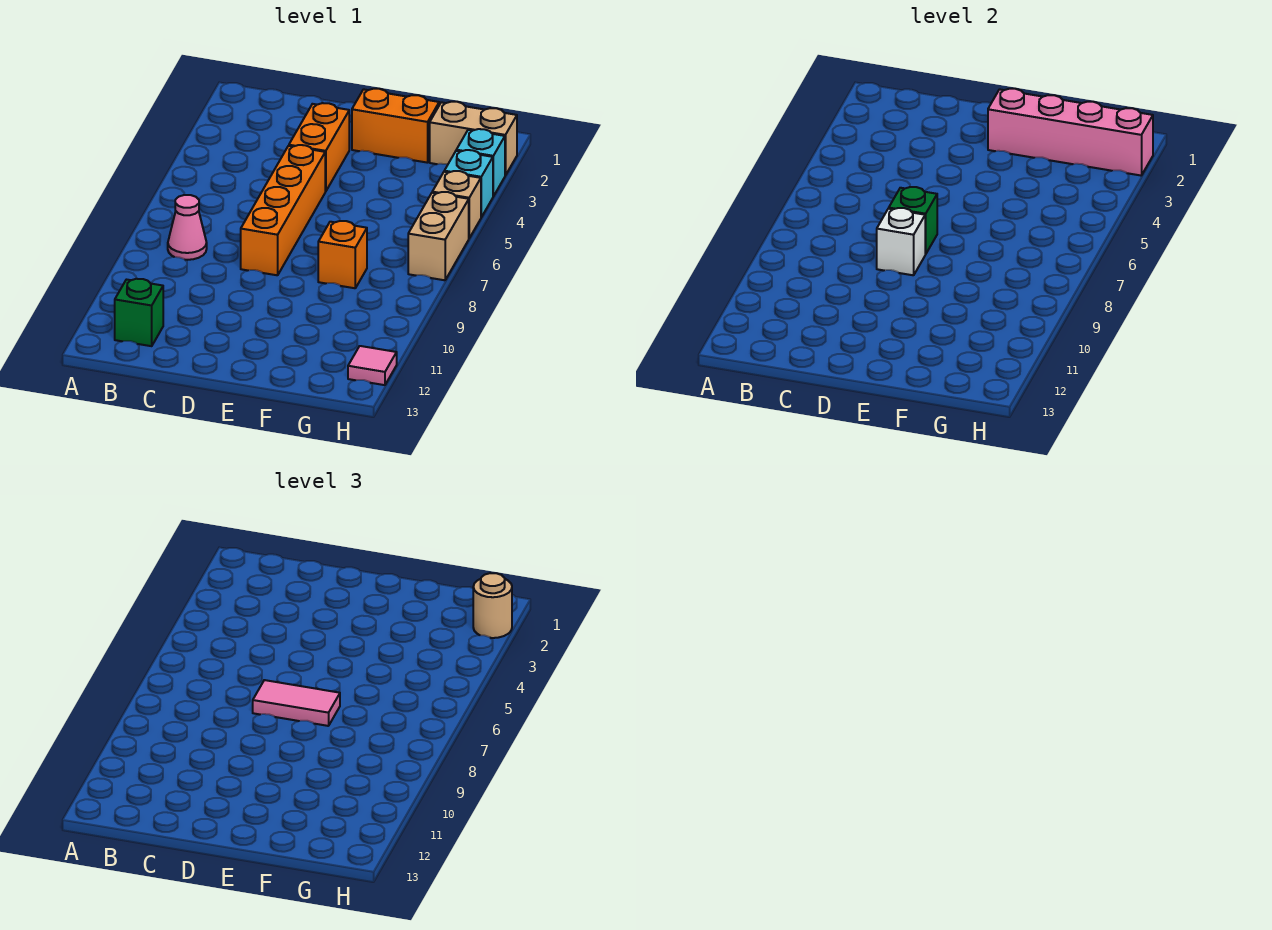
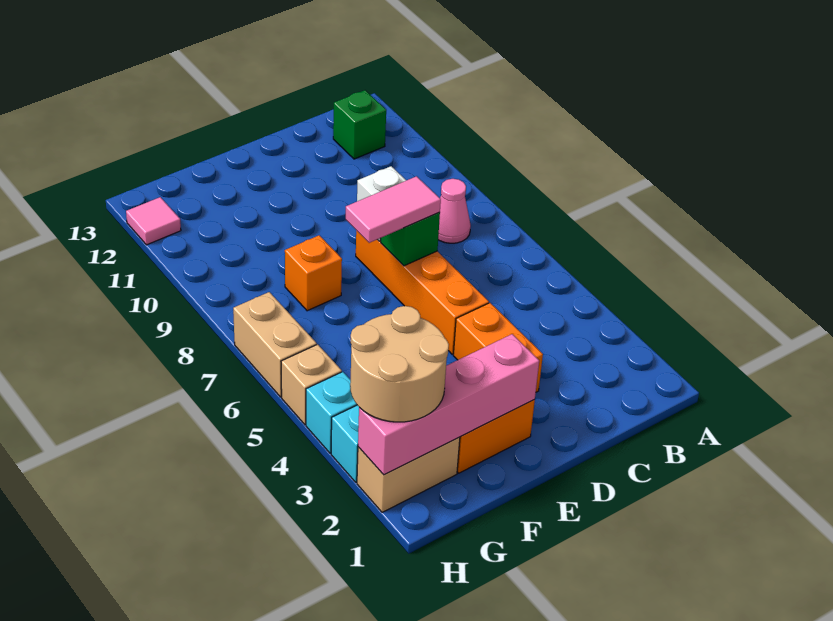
tan round brick H2 level 3 -> tan round brick G2:H3 level 3

